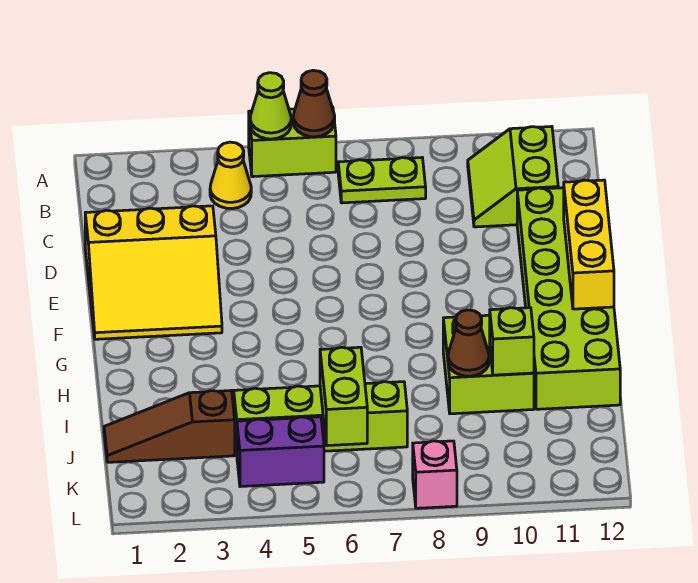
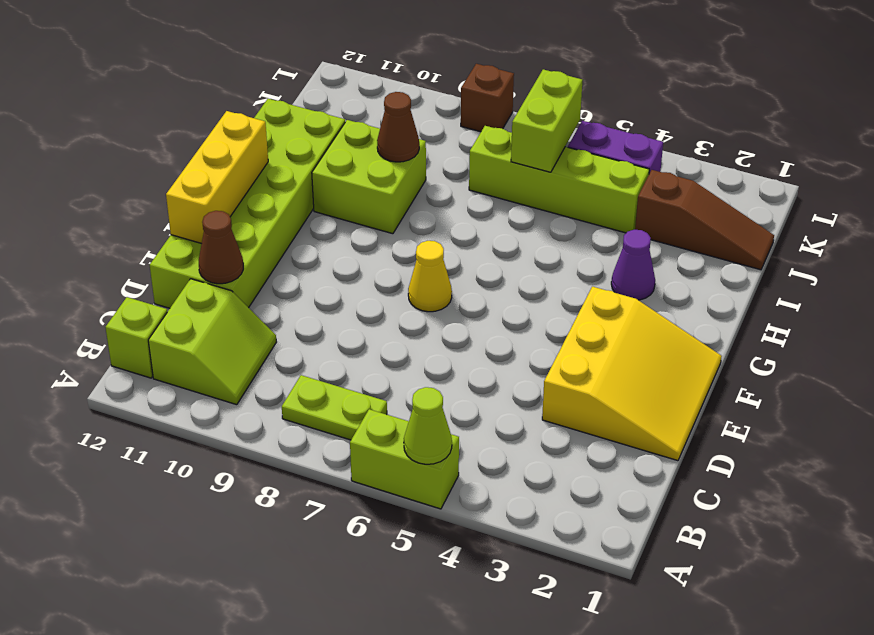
brown cone A6 level 2 -> brown cone D11 level 2
yellow cone B4 level 1 -> yellow cone F7 level 1
yellow slope D1:F3 level 1 top D -> yellow slope D1:F3 level 1 top 3
none -> purple cone H3 level 1
lime brick I10 level 2 -> lime brick B12 level 1
pink brick L8 level 1 -> brown brick L8 level 1

